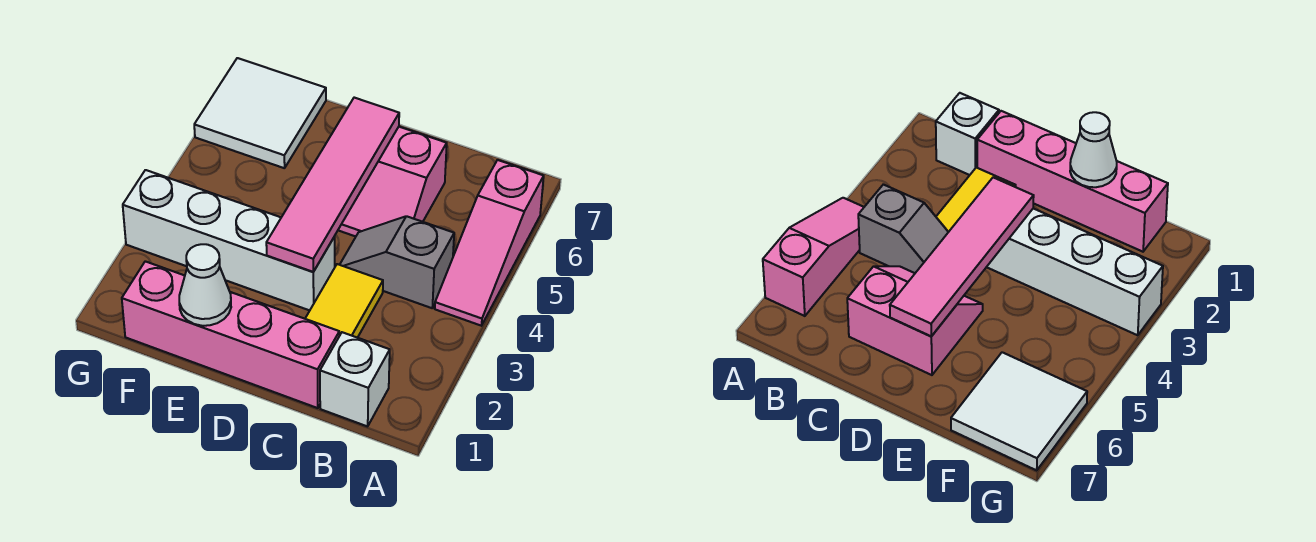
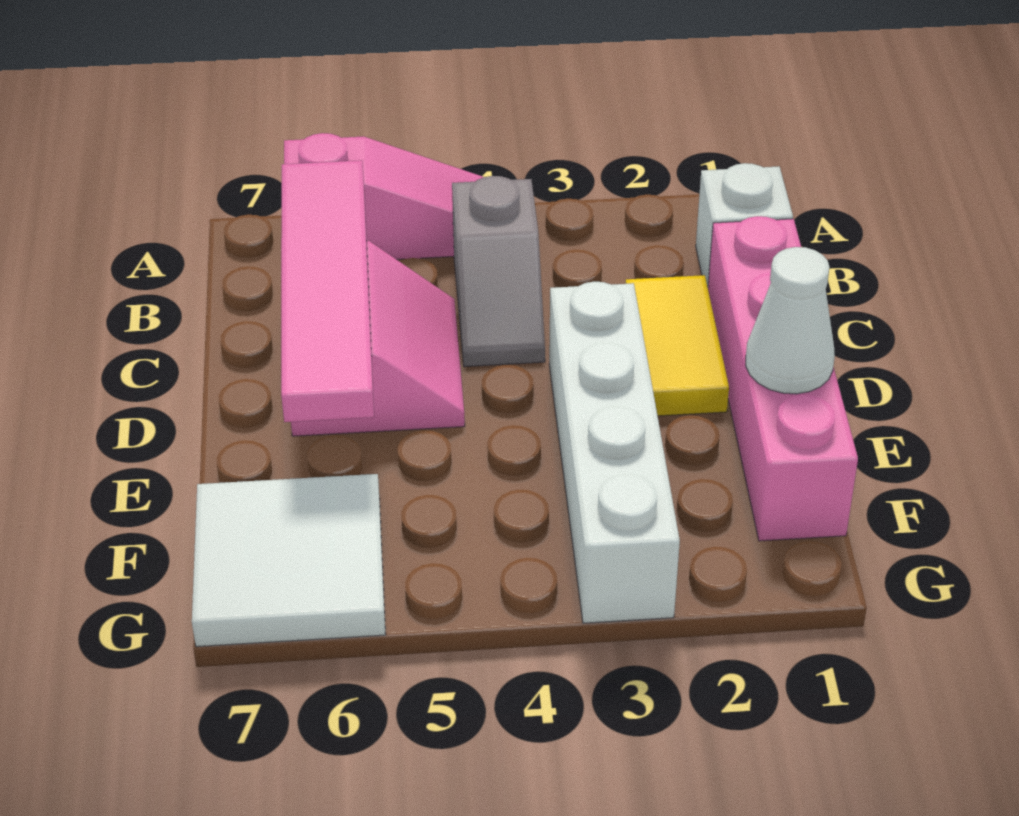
yellow tile C2:C3 level 1 -> yellow tile C2:D2 level 1
pink tile D3:D6 level 2 -> pink tile B6:E6 level 2

